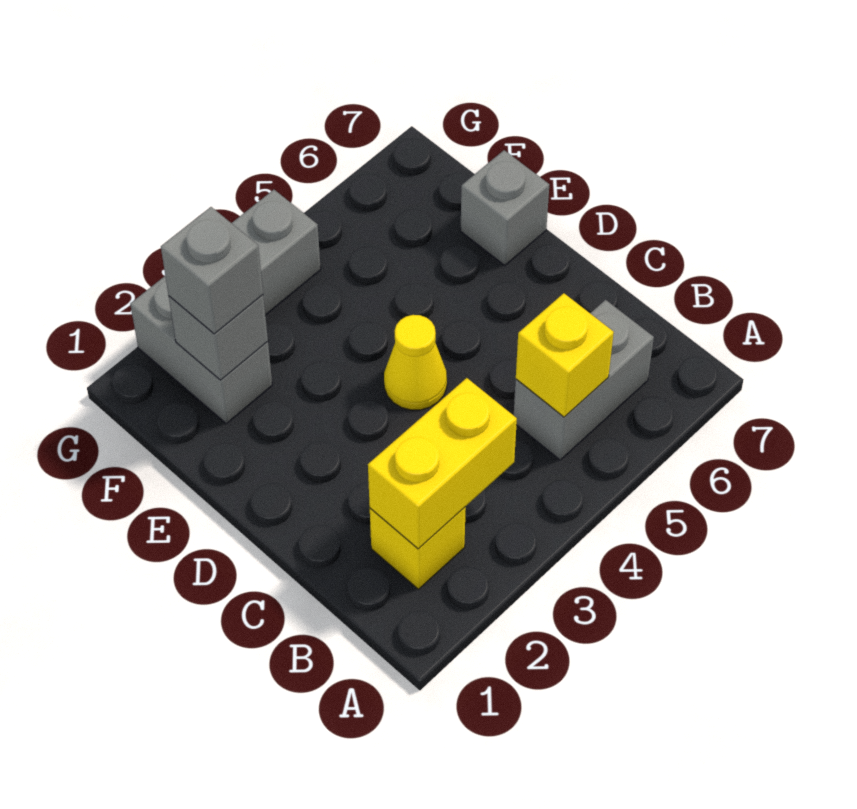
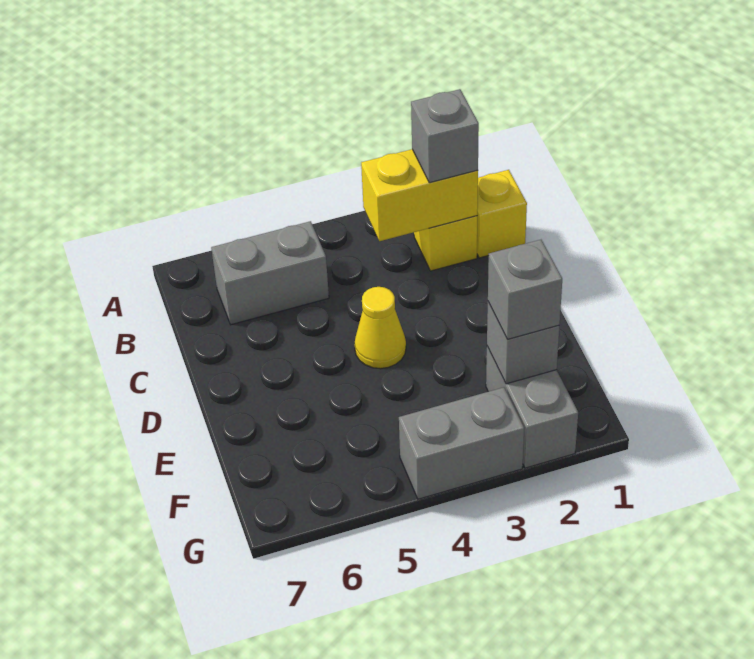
yellow brick B5 level 2 -> yellow brick B1 level 1
grey brick E7 level 1 -> grey brick B2 level 3

